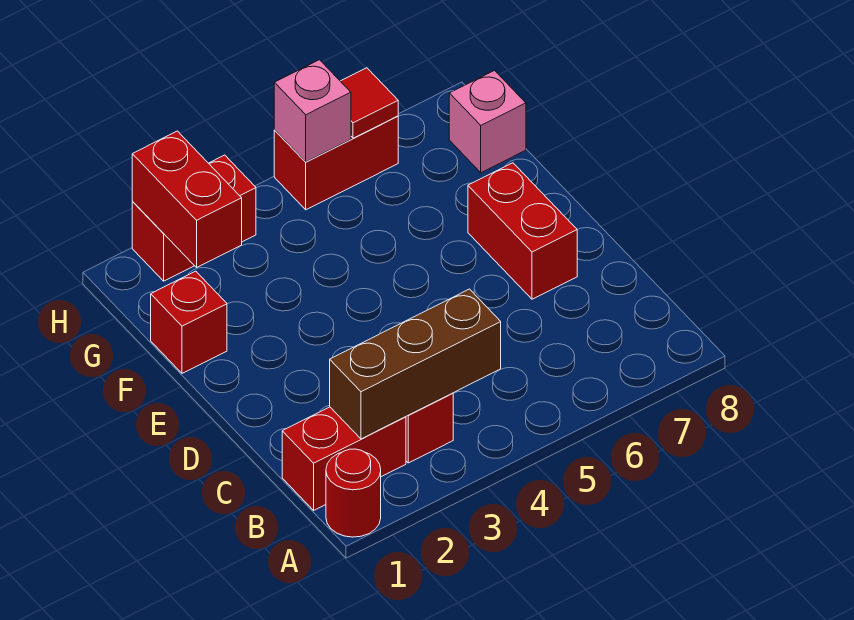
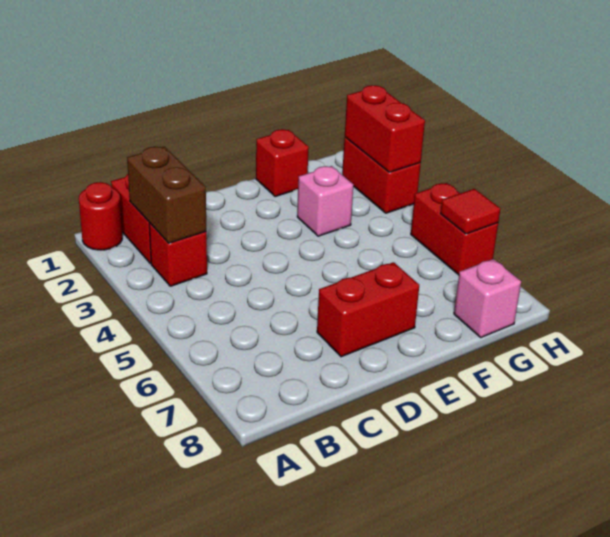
brown brick B2:B4 level 2 -> brown brick B2:B3 level 2
red brick G2:H2 level 2 -> red brick H2:H3 level 2
pink brick H5 level 2 -> pink brick F3 level 1

